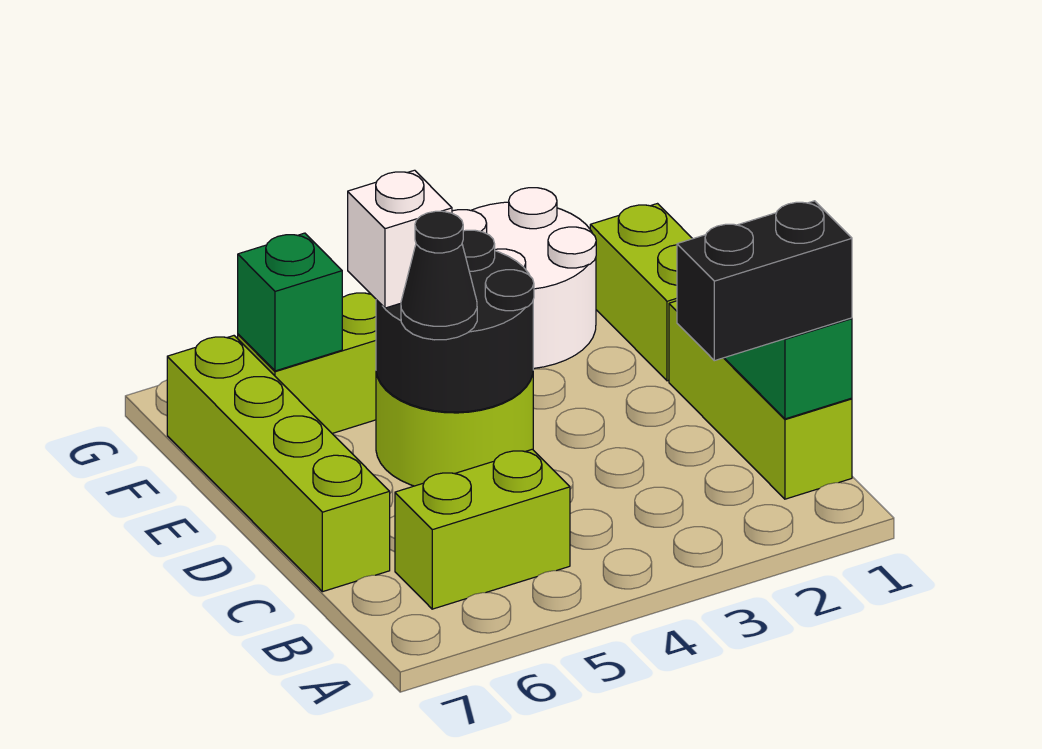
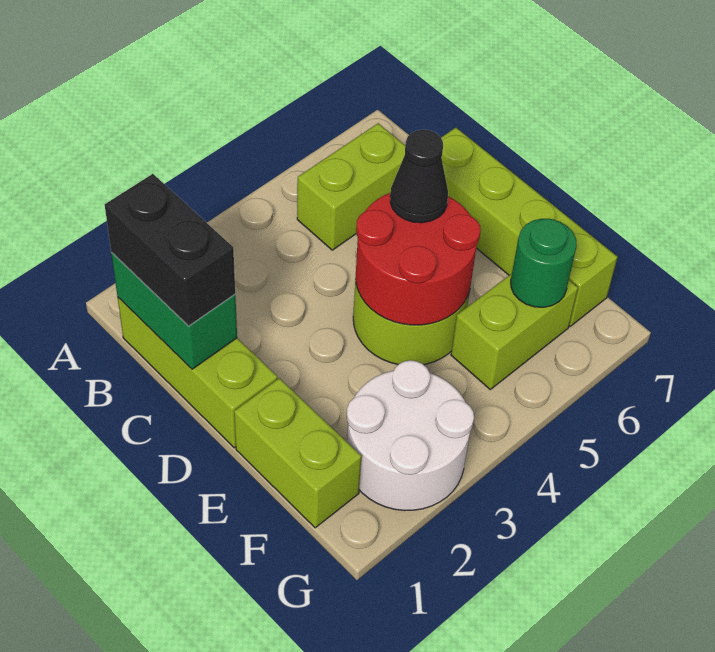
black brick B1:B2 level 3 -> black brick B1:C1 level 3
black round brick D4:E5 level 2 -> red round brick D4:E5 level 2
white brick E5 level 3 -> none
green brick F6 level 2 -> green round brick F6 level 2

